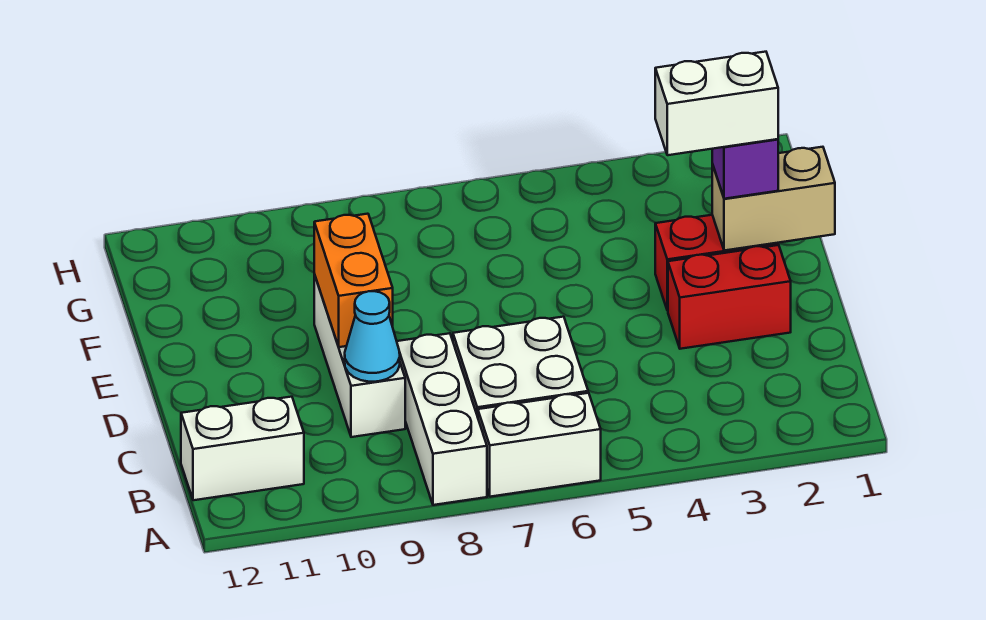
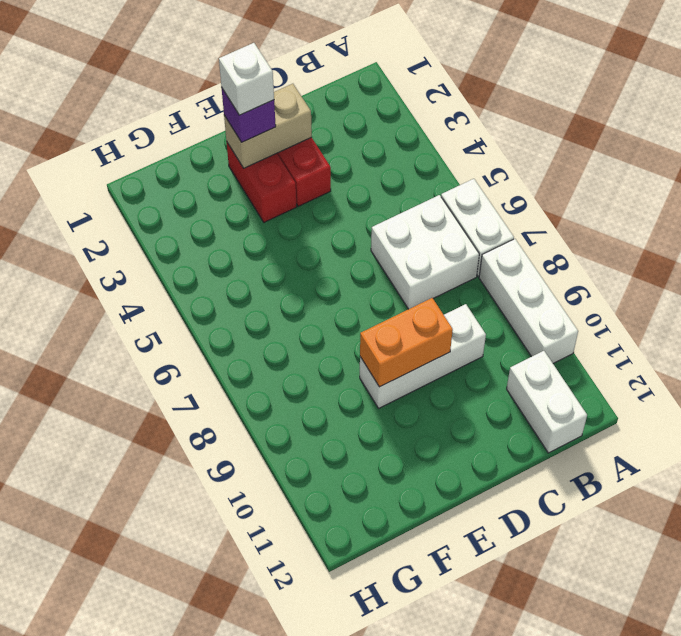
white brick A8:C8 level 1 -> white brick A8:A10 level 1
cyan cone C9 level 2 -> none
tan brick E1:E2 level 2 -> tan brick D2:E2 level 2
white brick E2:E3 level 4 -> white brick E2 level 4

